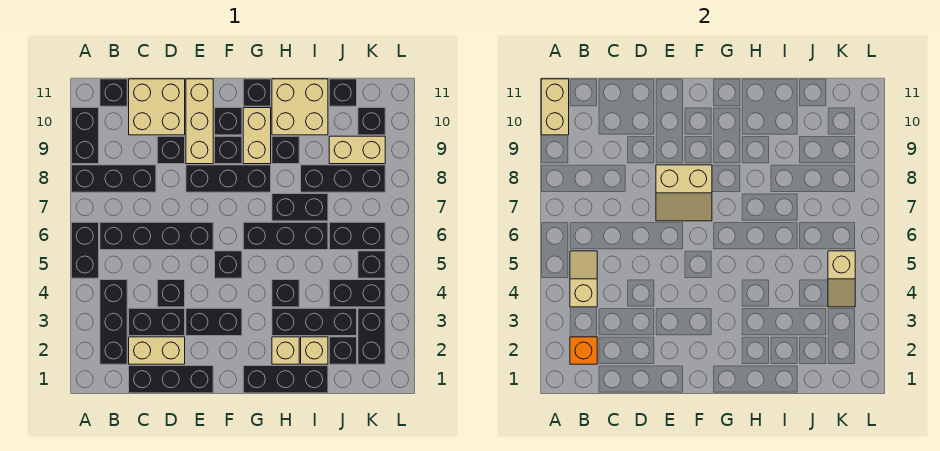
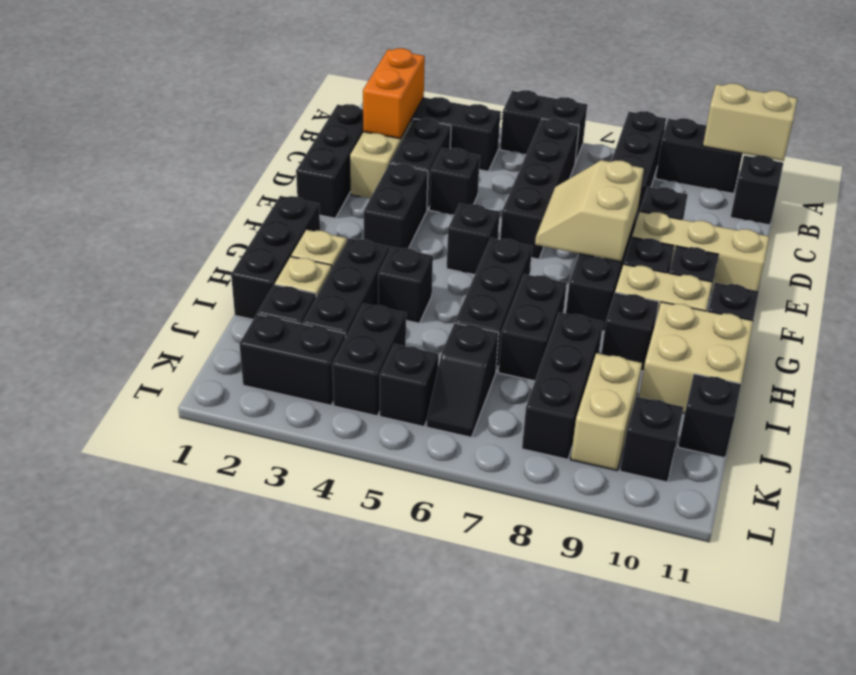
orange brick B2 level 2 -> orange brick B2:C2 level 2
tan slope B4:B5 level 2 top 4 -> none
tan brick C10:D11 level 1 -> none
black brick J6:K6 level 1 -> black slope J6:K6 level 1 top J
tan slope K4:K5 level 2 top 5 -> none

